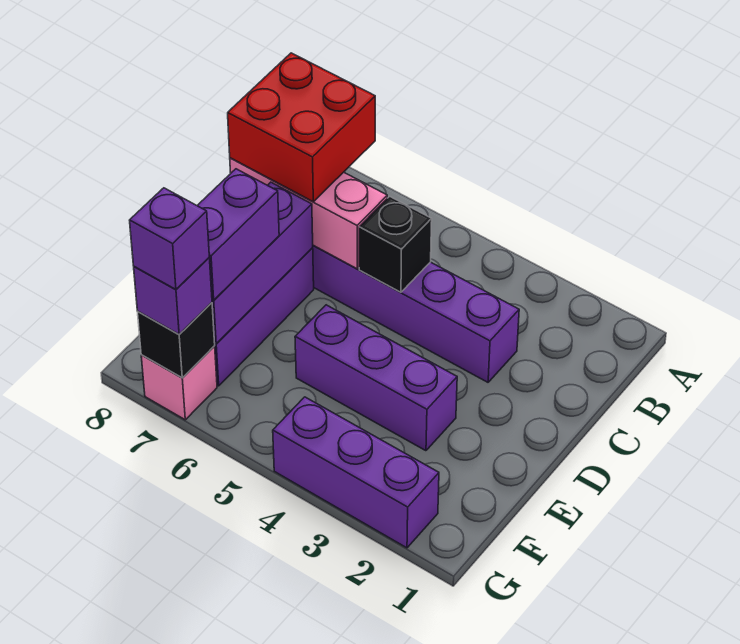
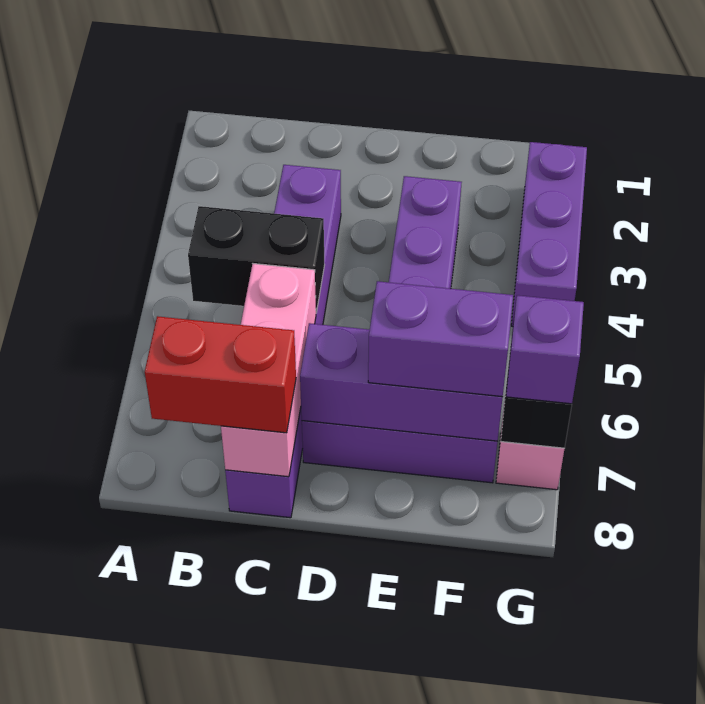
red brick B7:C8 level 3 -> red brick B8:C8 level 3
black brick C5 level 2 -> black brick B5:C5 level 2
purple brick G7 level 4 -> none

